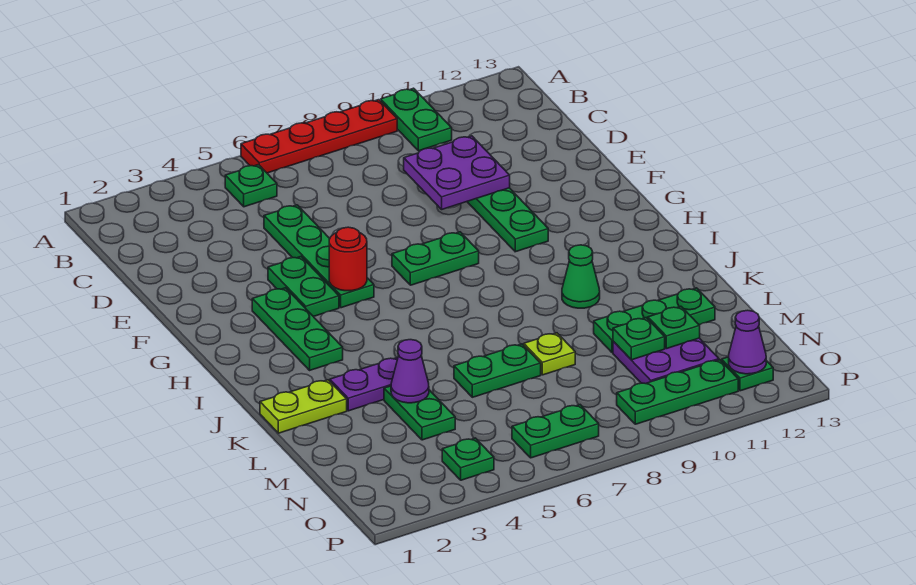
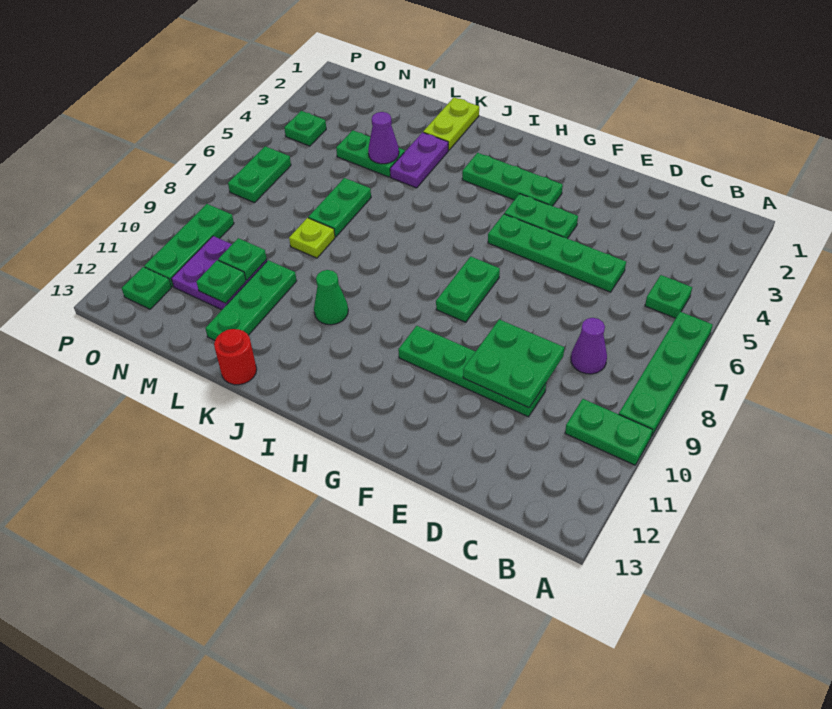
red plate A6:A9 level 1 -> green plate A6:A9 level 1
purple plate D9:E10 level 2 -> green plate D9:E10 level 2
red round brick G5 level 2 -> red round brick K13 level 1
purple cone O12 level 2 -> purple cone C8 level 1

